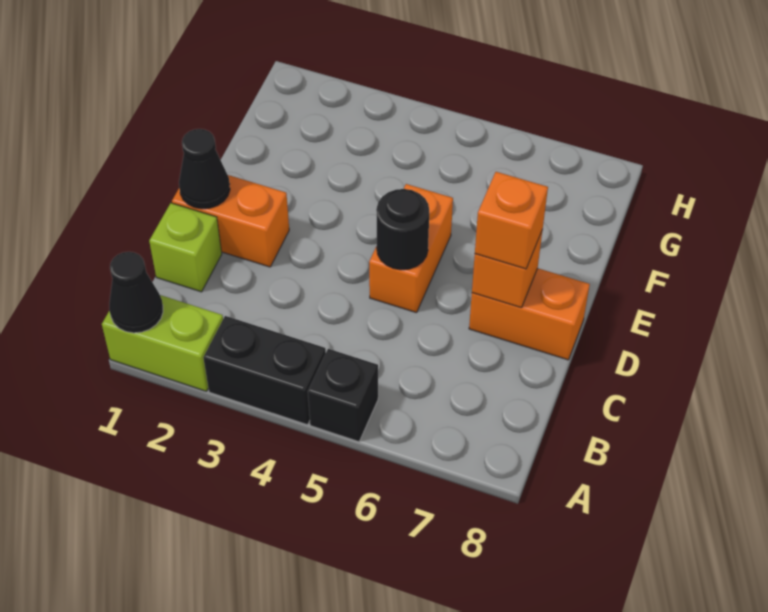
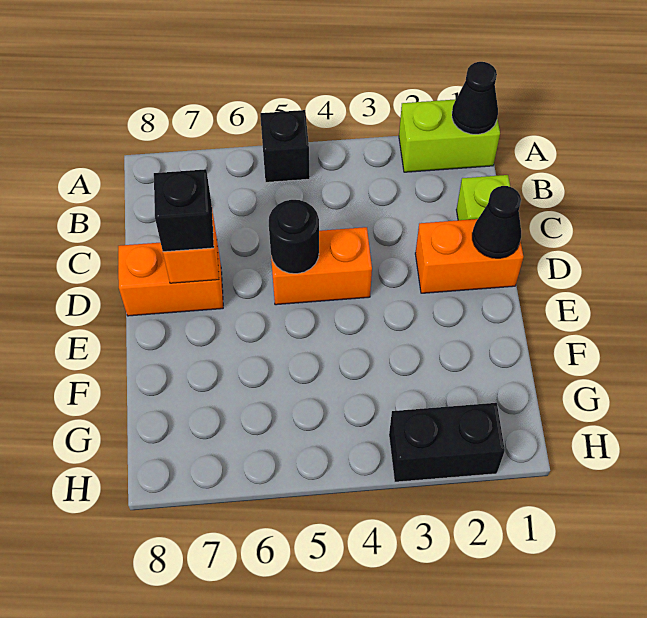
black brick A3:A4 level 1 -> black brick H2:H3 level 1
orange brick D5:E5 level 1 -> orange brick D4:D5 level 1
orange brick D7 level 3 -> black brick D7 level 3

